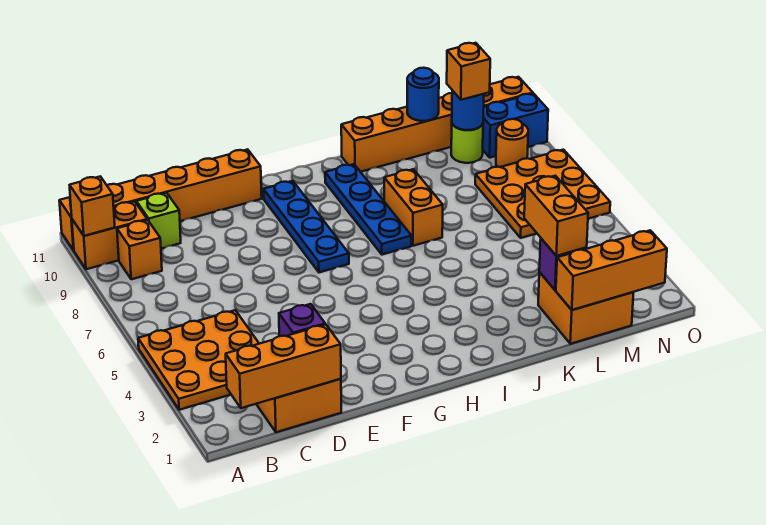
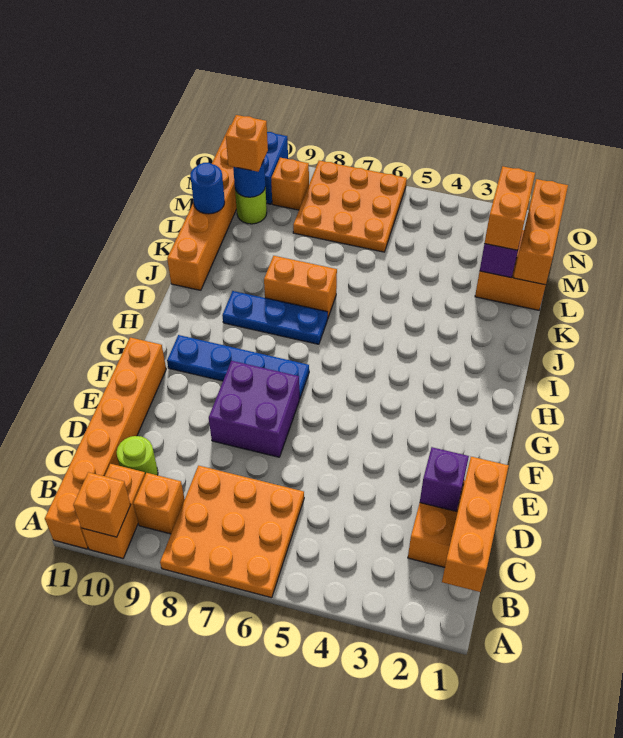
orange plate A3:C5 level 1 -> orange plate A6:C8 level 1
lime brick C10 level 1 -> lime round brick C10 level 1
none -> purple brick E7:F8 level 1
blue plate I7:I10 level 1 -> blue plate I7:I9 level 1
orange brick L2:L3 level 3 -> orange brick L2:M2 level 3
orange round brick N9 level 1 -> orange brick N9 level 1

